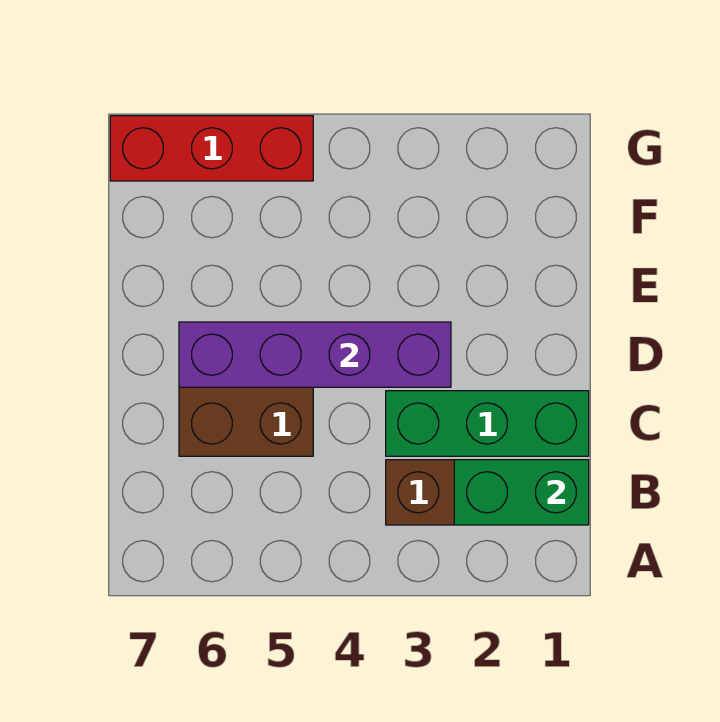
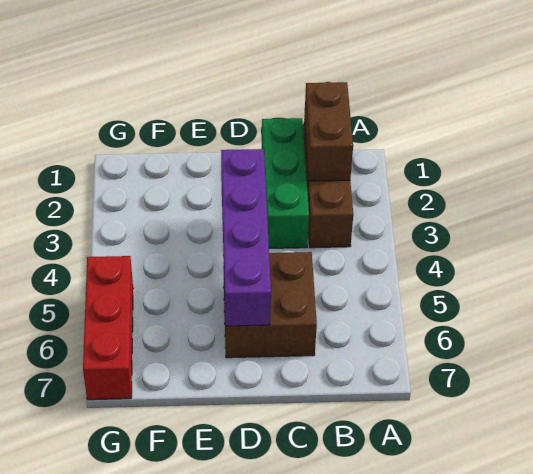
green brick B1:B2 level 2 -> brown brick B1:B2 level 2

